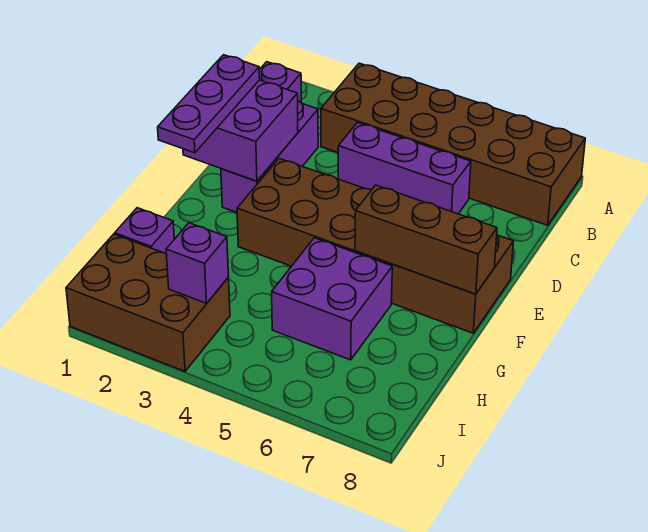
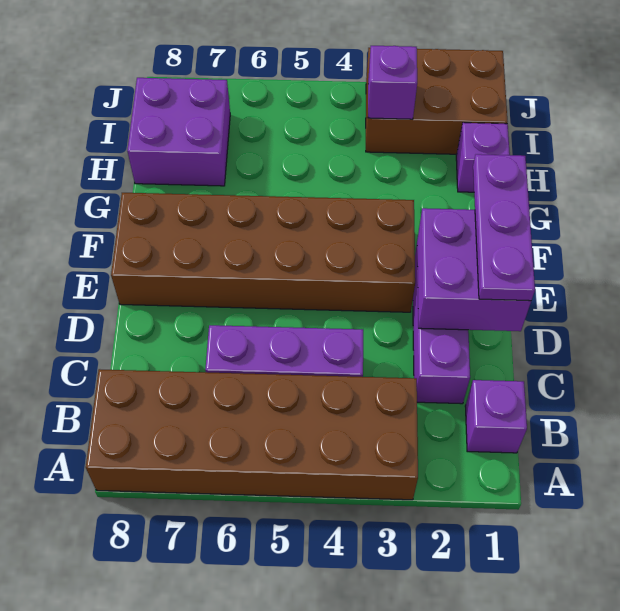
brown brick F6:F8 level 2 -> none
purple brick G5:H6 level 1 -> purple brick H7:I8 level 1

